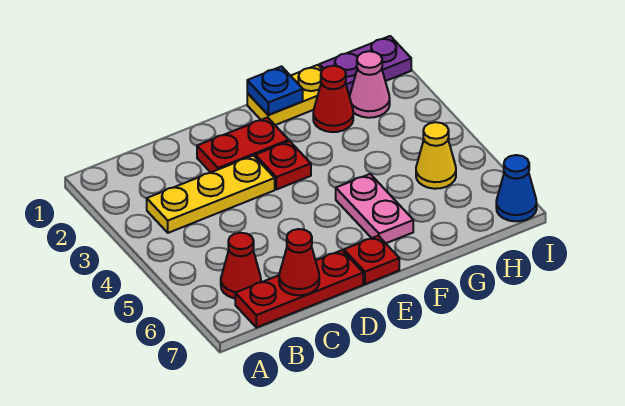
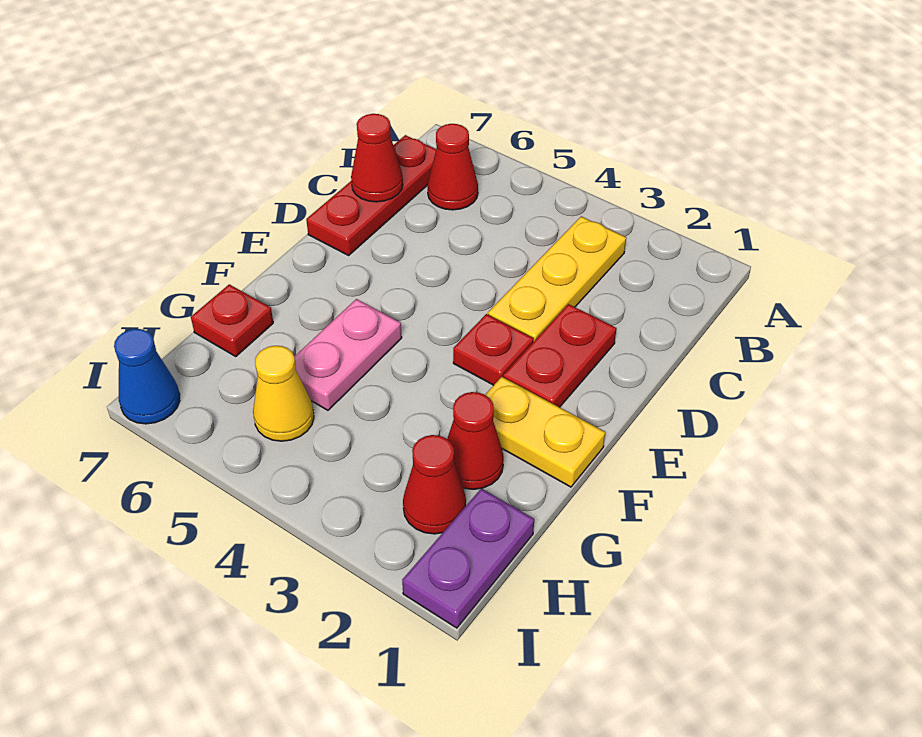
red plate E7 level 1 -> red plate G7 level 1
yellow plate F1:G1 level 1 -> yellow plate F1:F2 level 1
blue plate F1 level 2 -> none
pink plate F5:F6 level 1 -> pink plate F5:G5 level 1
pink cone H2 level 1 -> red cone H2 level 1

